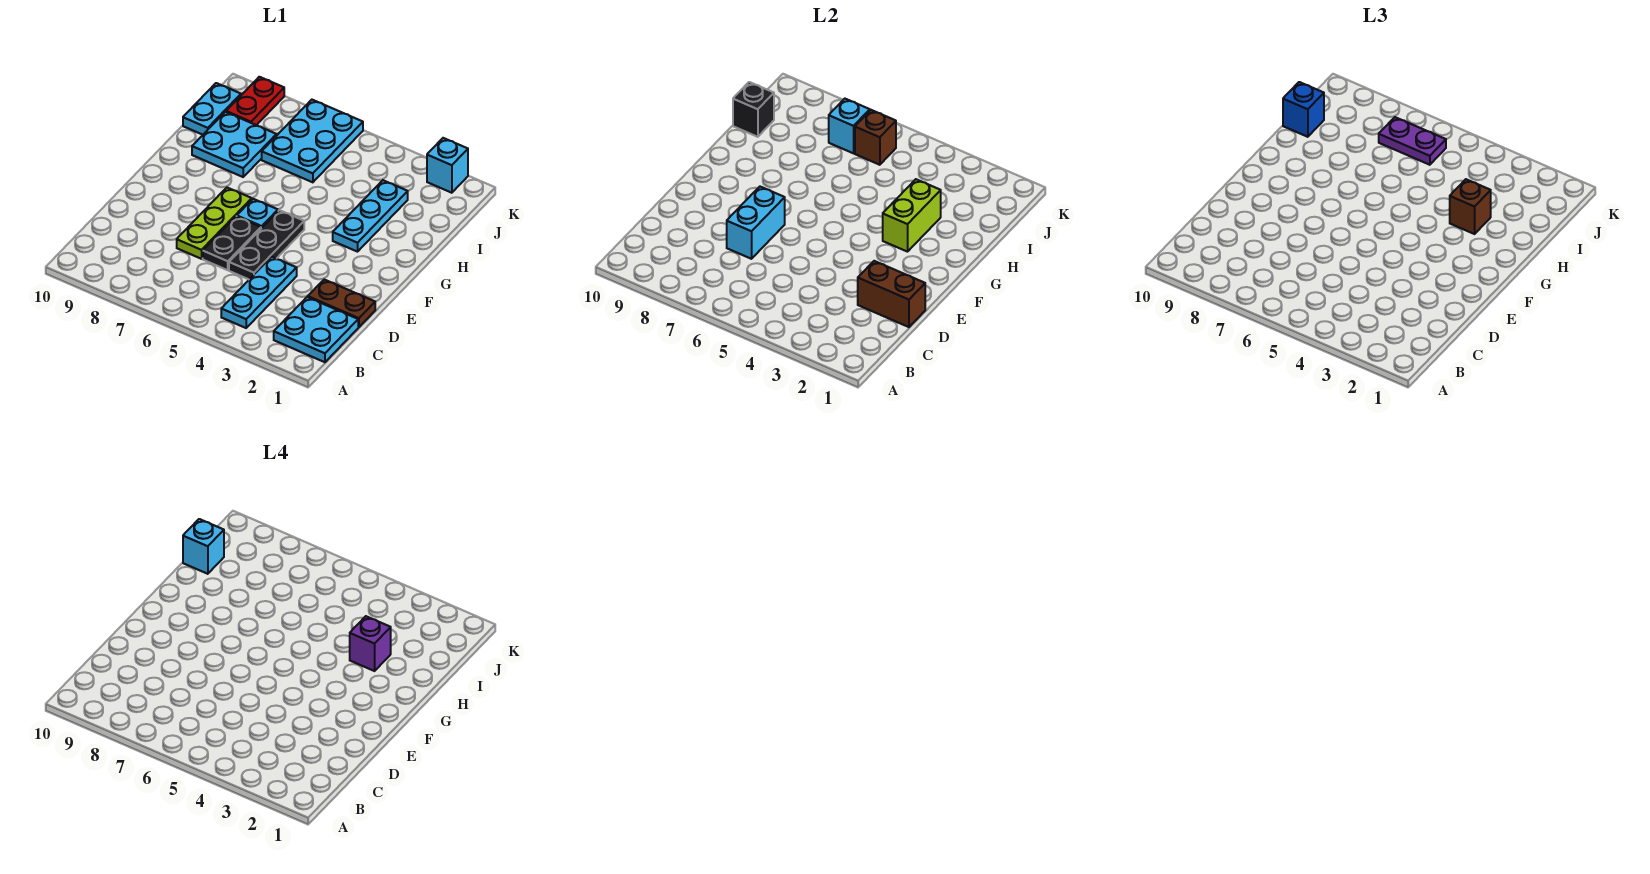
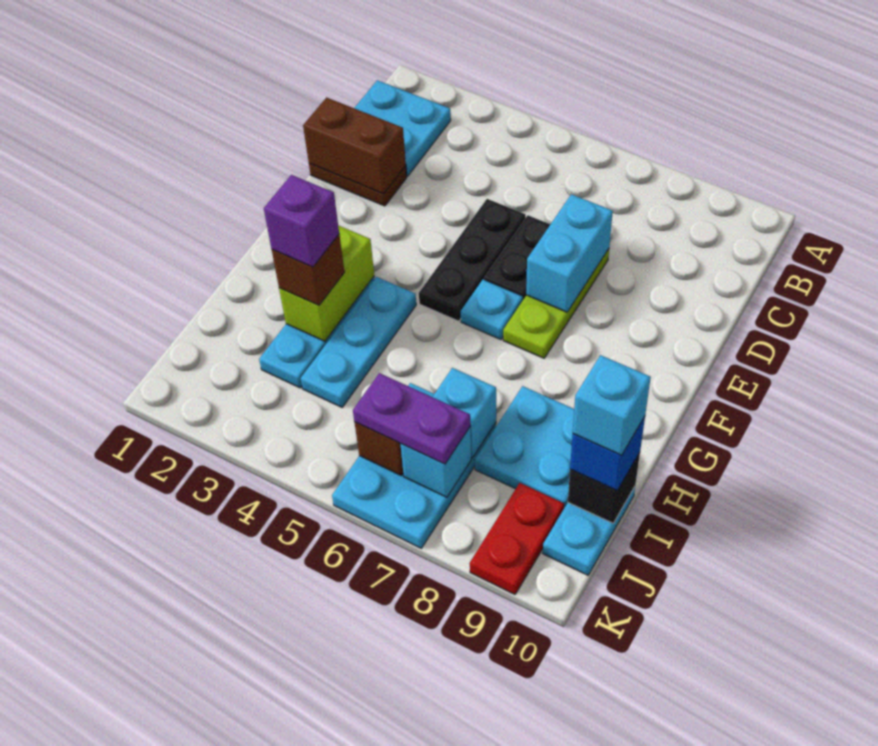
cyan plate B4:D4 level 1 -> cyan plate G4:I4 level 1
cyan brick K2 level 1 -> cyan brick I7 level 2

